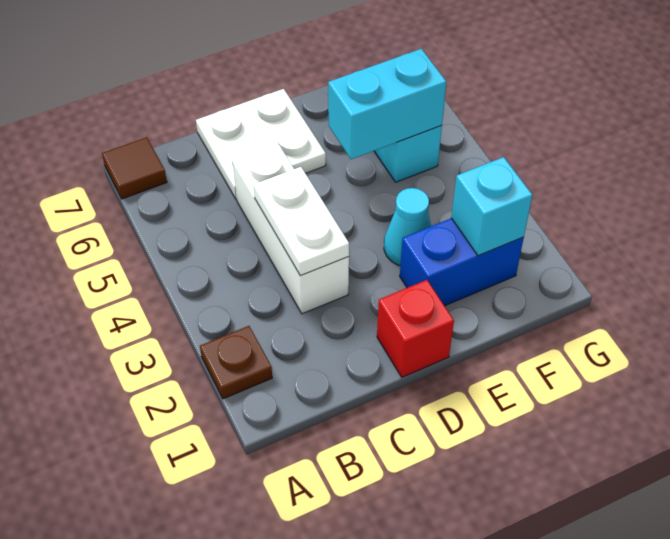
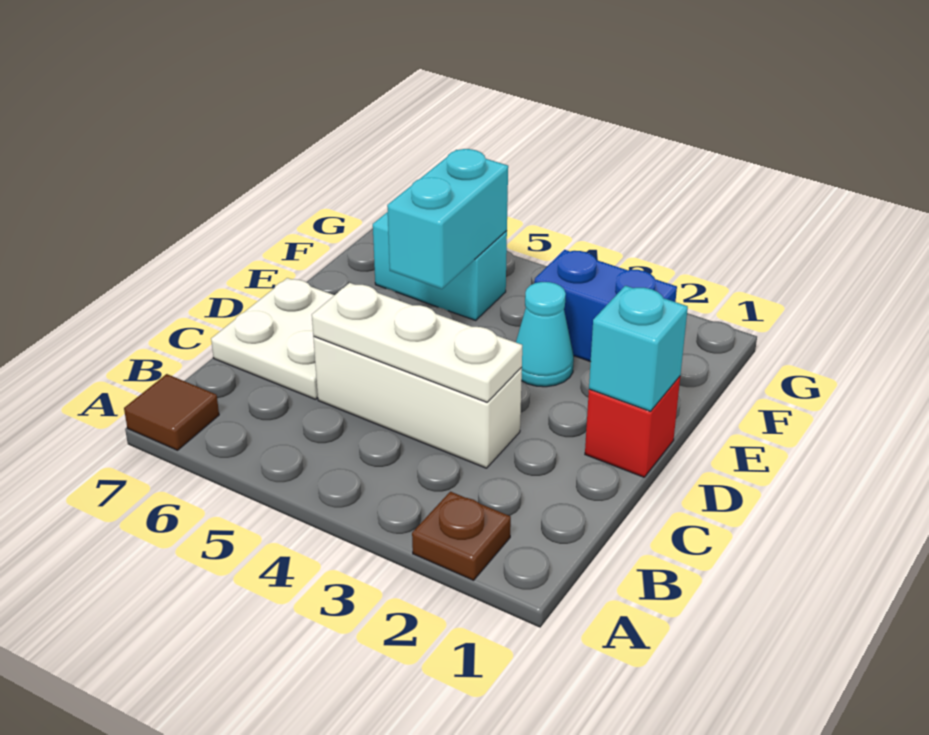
white plate C3:C4 level 2 -> white plate C3:C5 level 2
blue brick E2:F2 level 1 -> blue brick F2:F3 level 1
cyan brick F2 level 2 -> cyan brick D1 level 2

